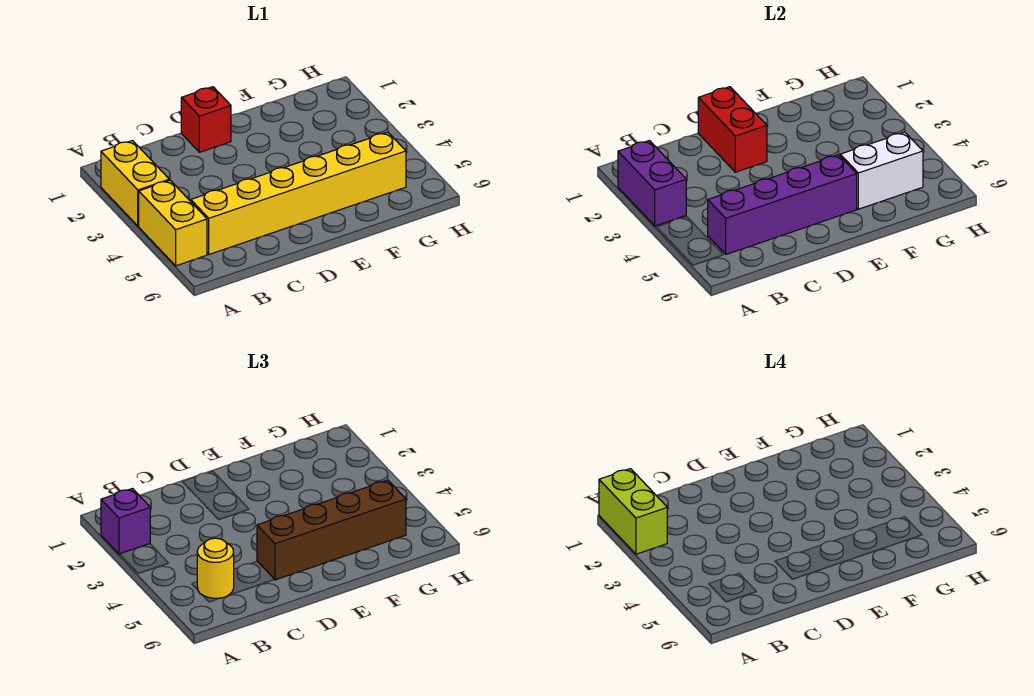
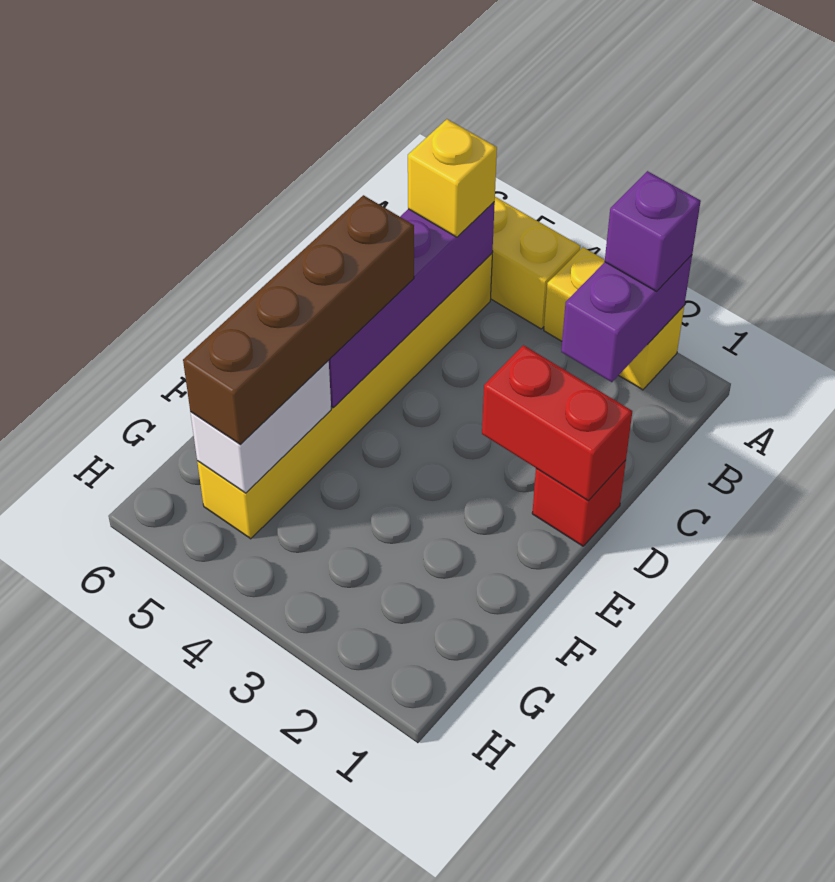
lime brick A1:A2 level 4 -> none
purple brick A2:A3 level 2 -> purple brick A2:B2 level 2
yellow round brick B5 level 3 -> yellow brick B5 level 3

